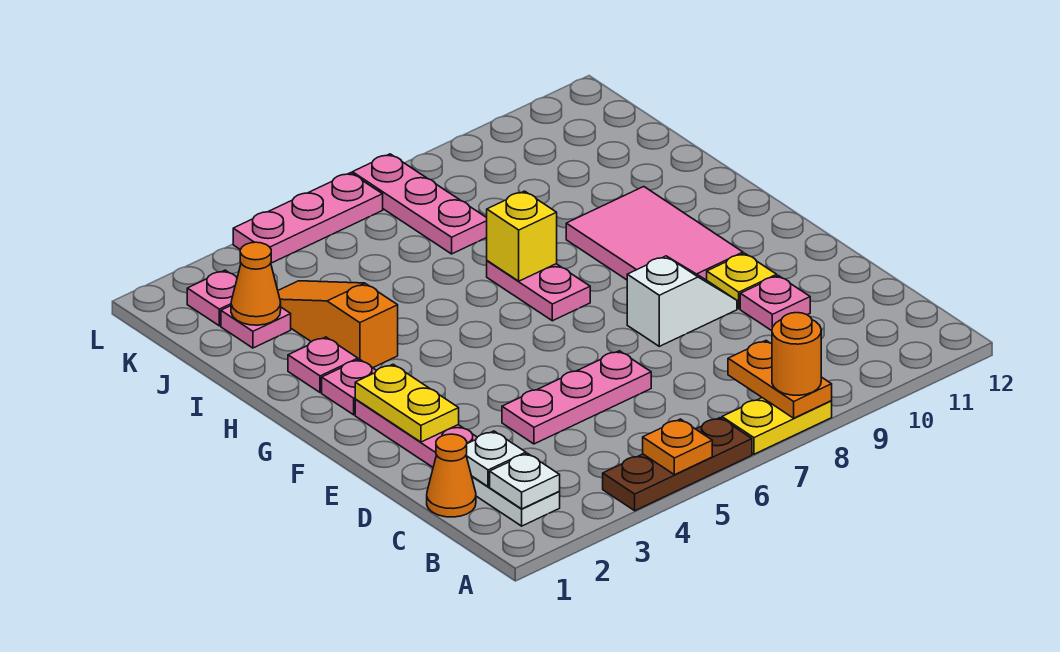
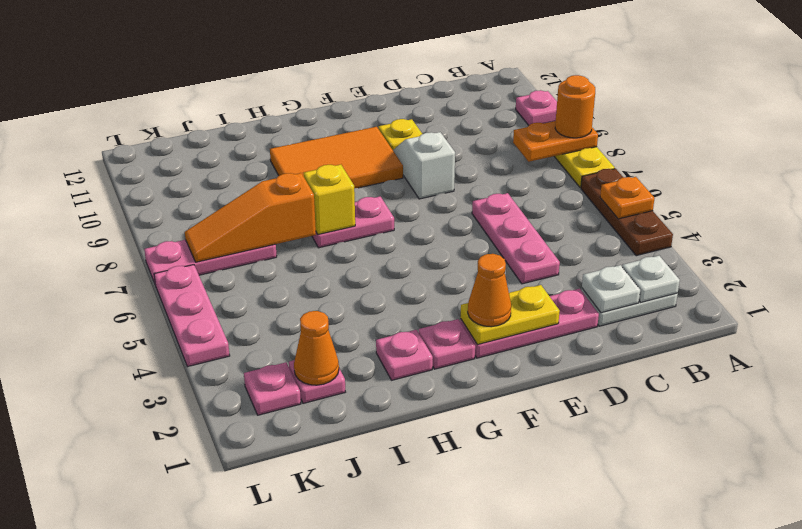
orange cone C1 level 1 -> orange cone F2 level 3
pink plate D10 level 1 -> pink plate A10 level 1
pink tile F9:H10 level 1 -> orange tile F9:H10 level 1
orange slope H3:J3 level 1 top H -> orange slope I7:K7 level 2 top I

